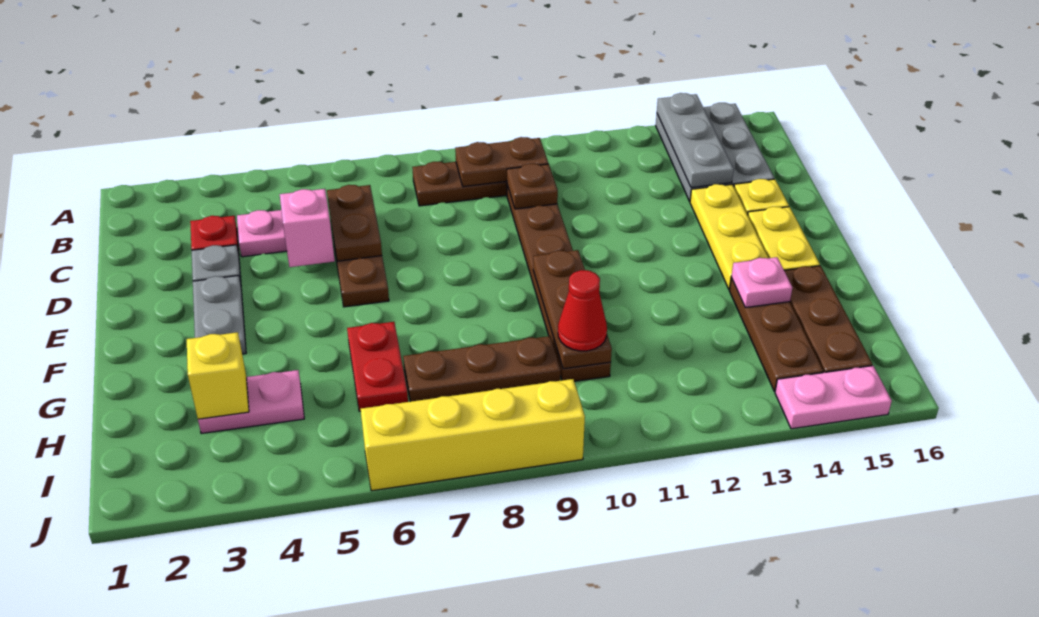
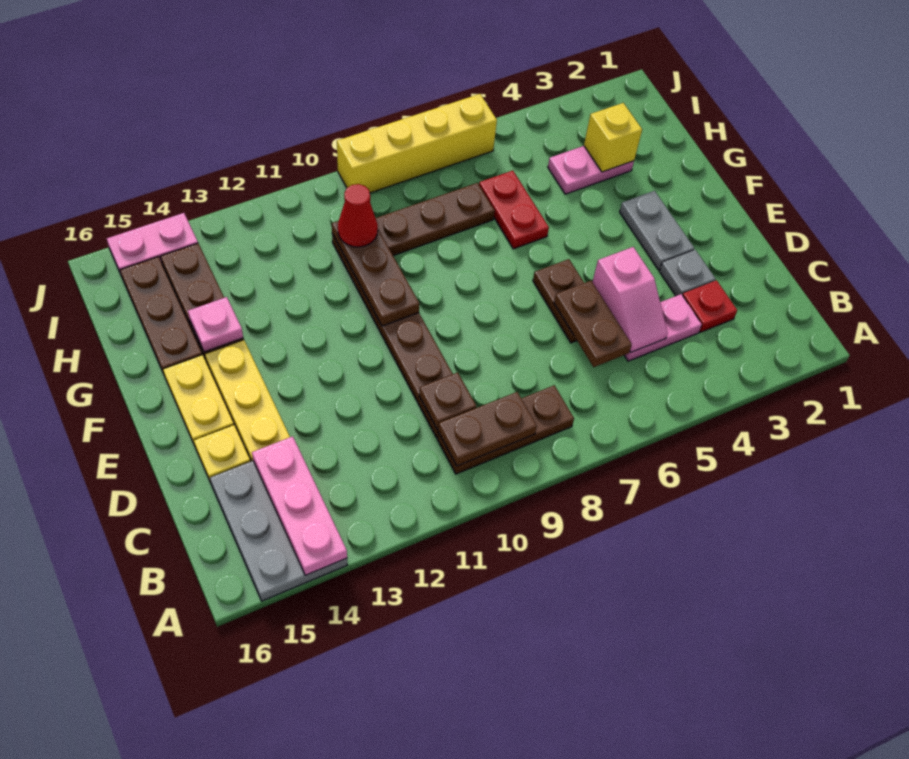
grey plate A14:C14 level 2 -> pink plate A14:C14 level 2

